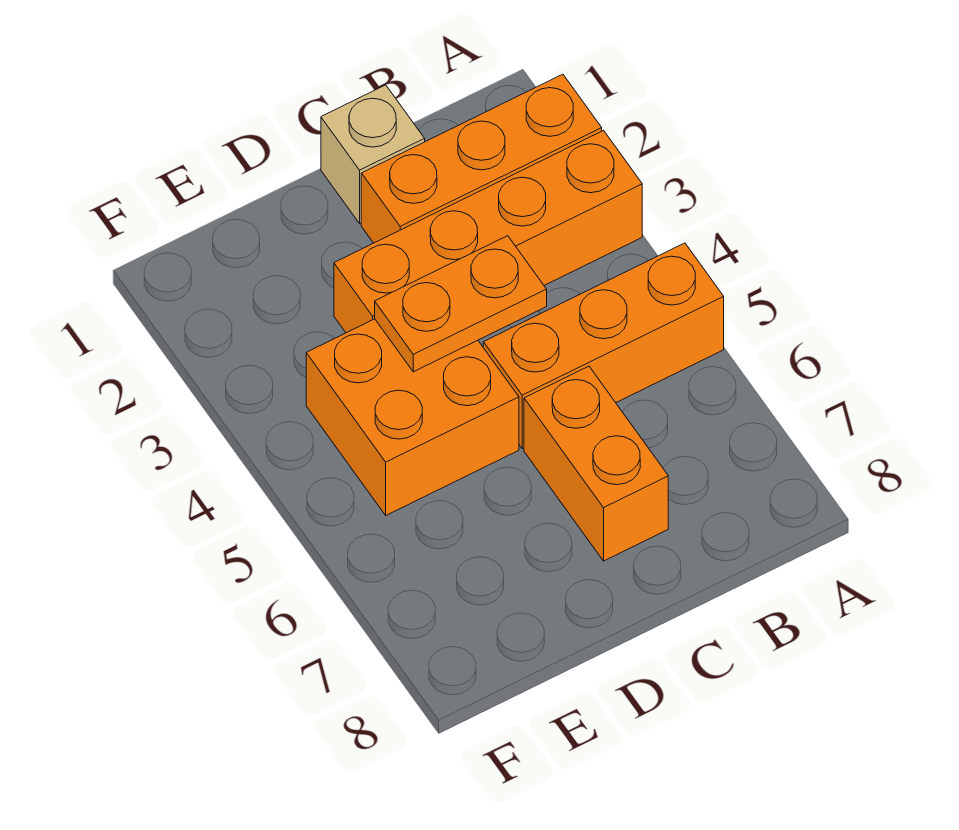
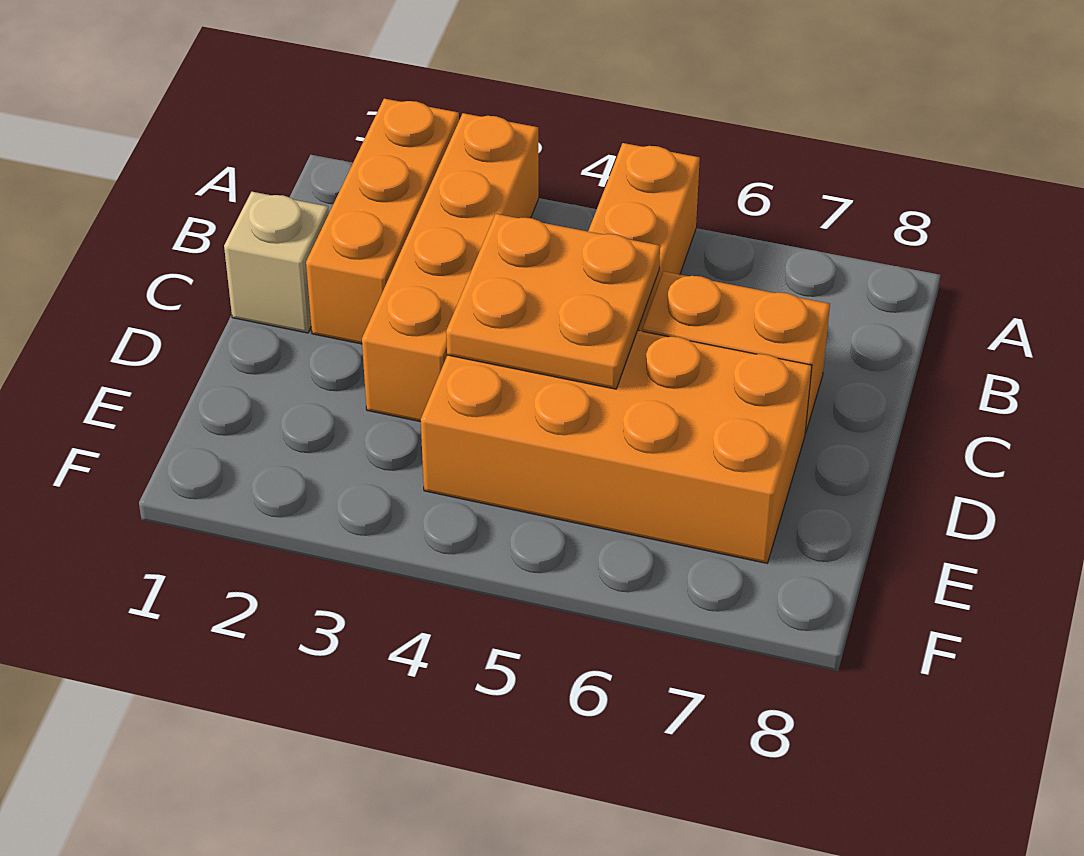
orange plate C4:D4 level 2 -> orange plate C4:D5 level 2
orange brick D4:E5 level 1 -> orange brick D4:E7 level 1

